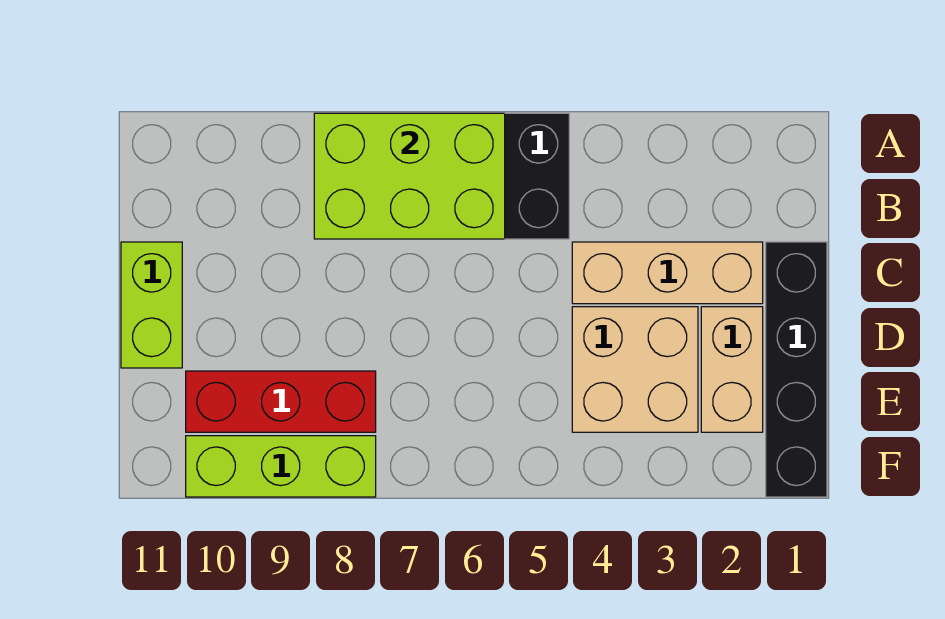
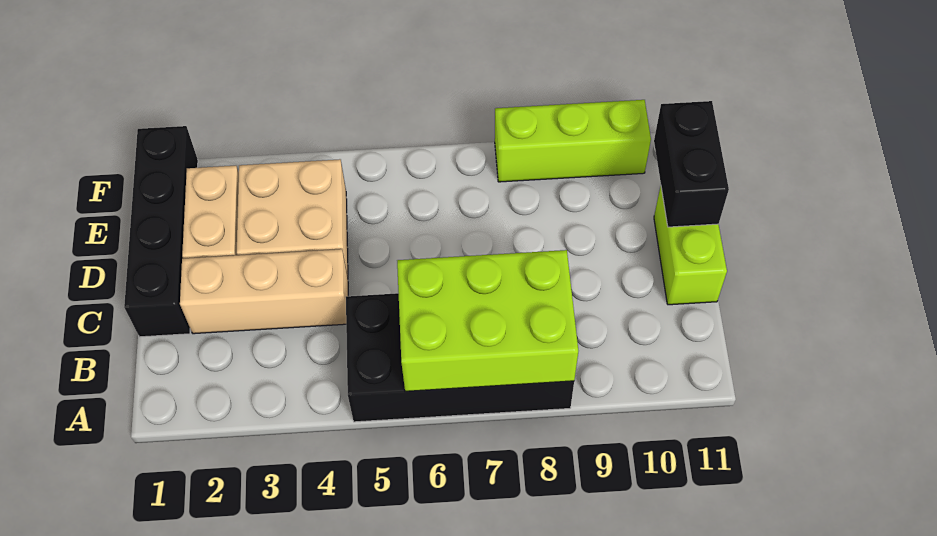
none -> black brick D11:E11 level 2
red brick E8:E10 level 1 -> none

